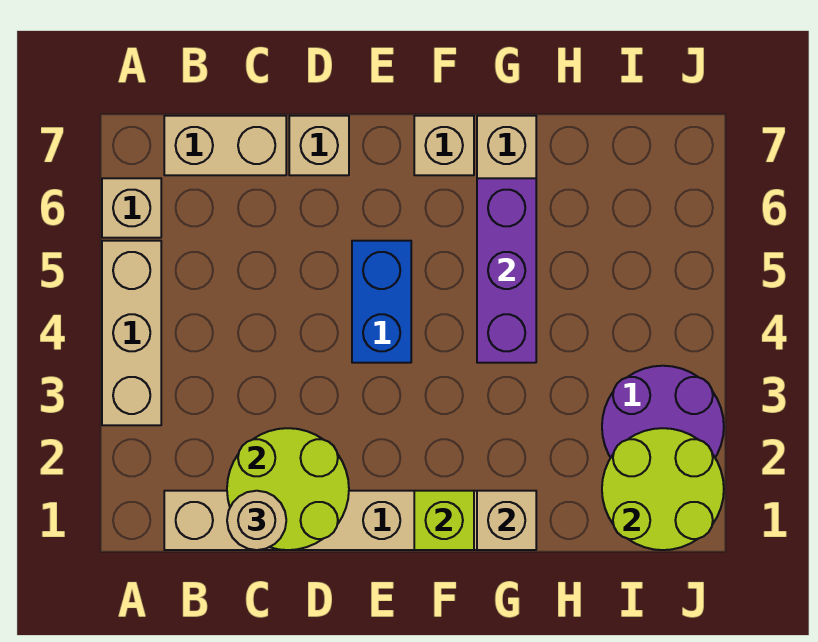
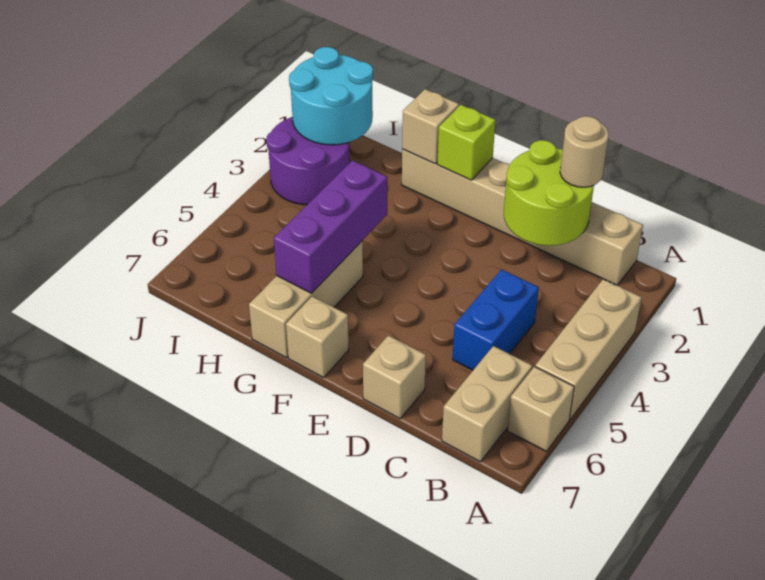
tan brick B7:C7 level 1 -> tan brick B6:B7 level 1
blue brick E4:E5 level 1 -> blue brick C4:C5 level 1
lime round brick I1:J2 level 2 -> cyan round brick I1:J2 level 2

